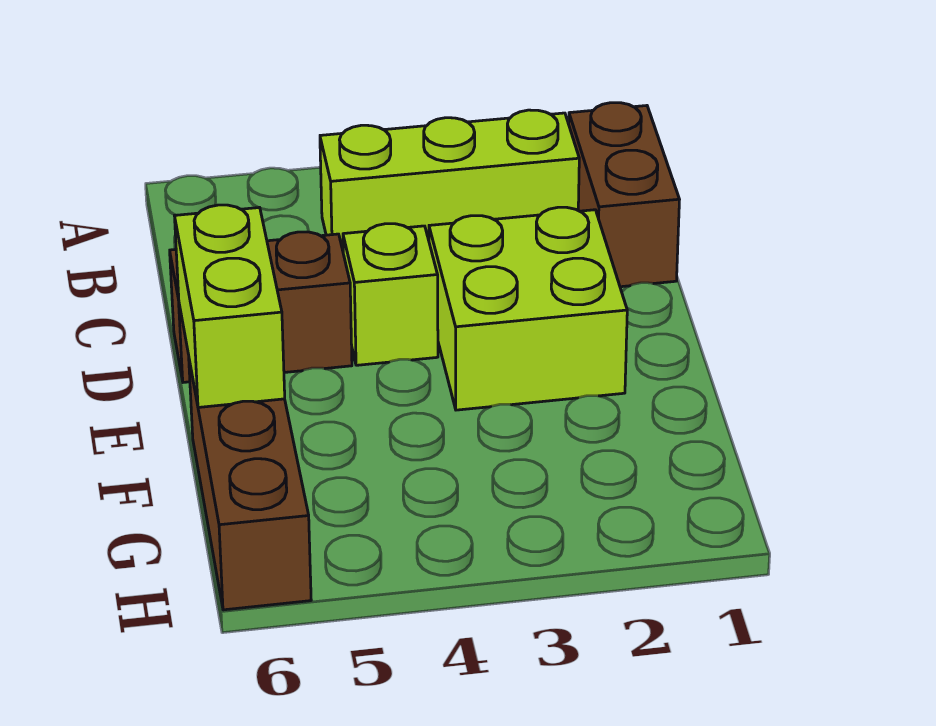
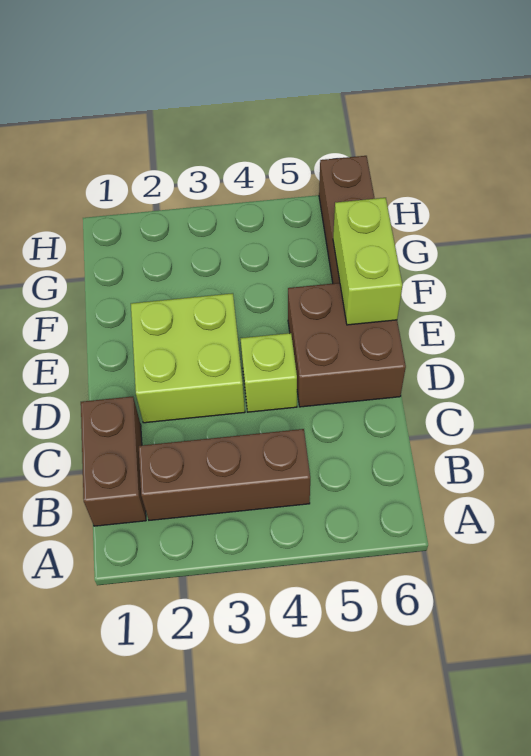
lime brick B2:B4 level 1 -> brown brick B2:B4 level 1
brown brick D5:D6 level 1 -> brown brick D5:E6 level 1

